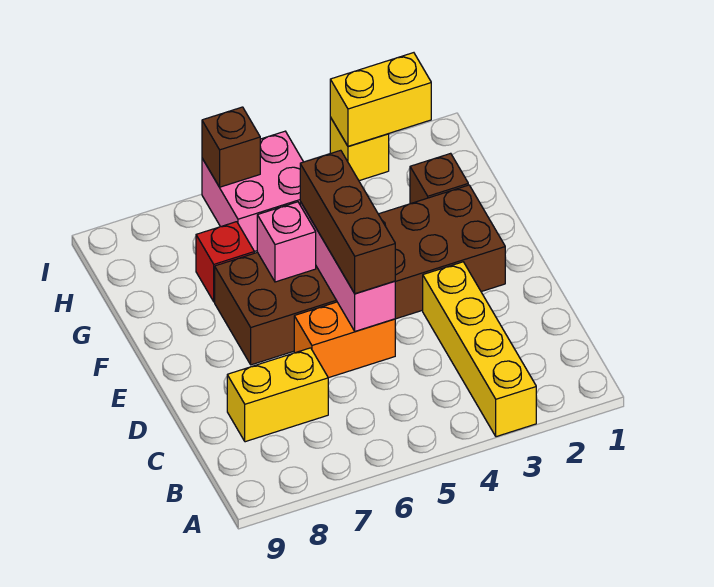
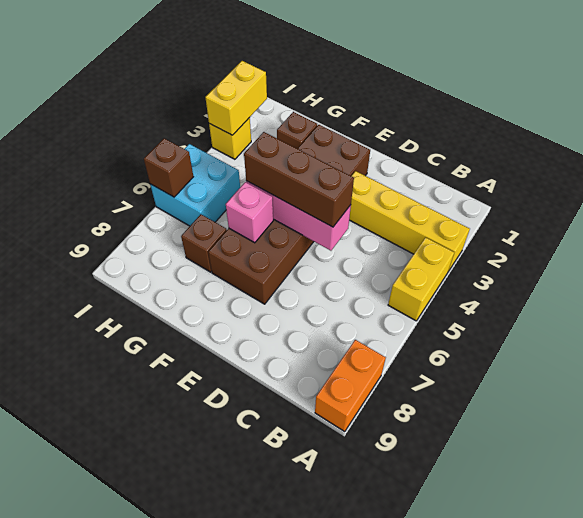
yellow brick C7:C8 level 1 -> yellow brick A4:A5 level 1
orange brick D5:D6 level 1 -> orange brick A8:A9 level 1
red brick G7 level 1 -> brown brick G7 level 1
pink brick H5:I6 level 1 -> cyan brick H5:I6 level 1

